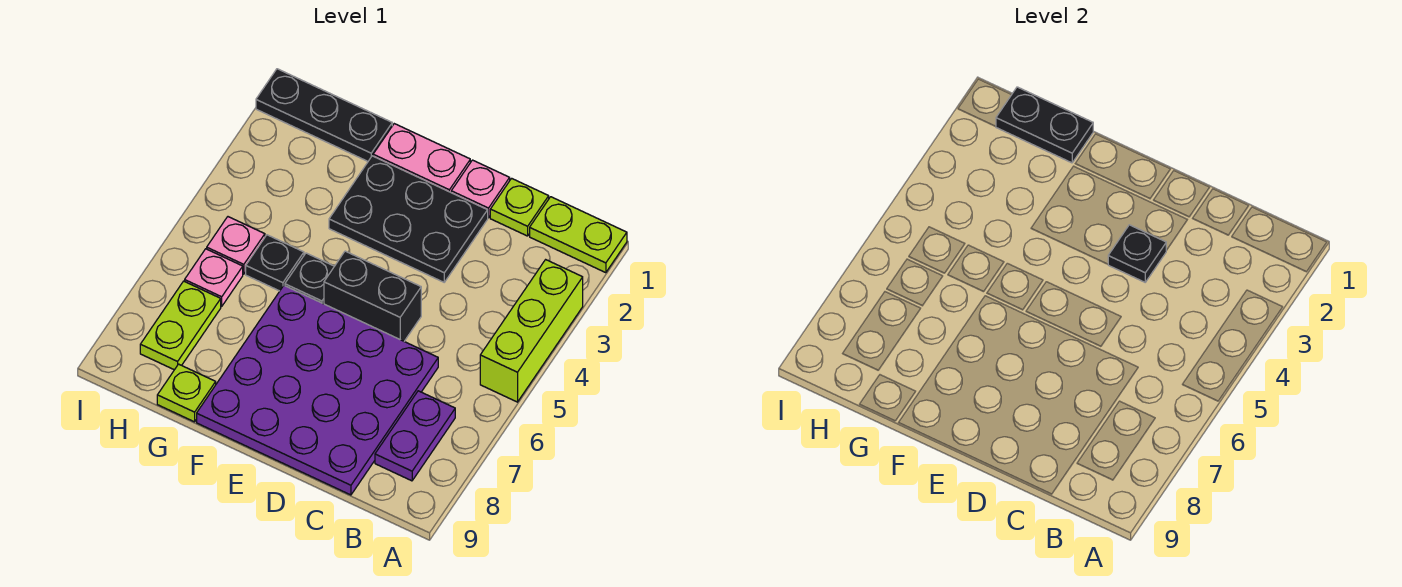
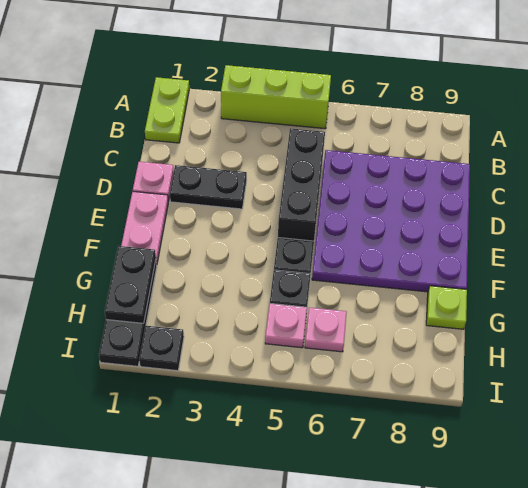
purple plate B7:B8 level 1 -> none
lime plate C1 level 1 -> none
black plate D2:F3 level 1 -> black plate D2:D3 level 1
black plate D3 level 2 -> black plate I2 level 1
black brick D5:E5 level 1 -> black brick C5:E5 level 1
lime plate H7:H8 level 1 -> none

